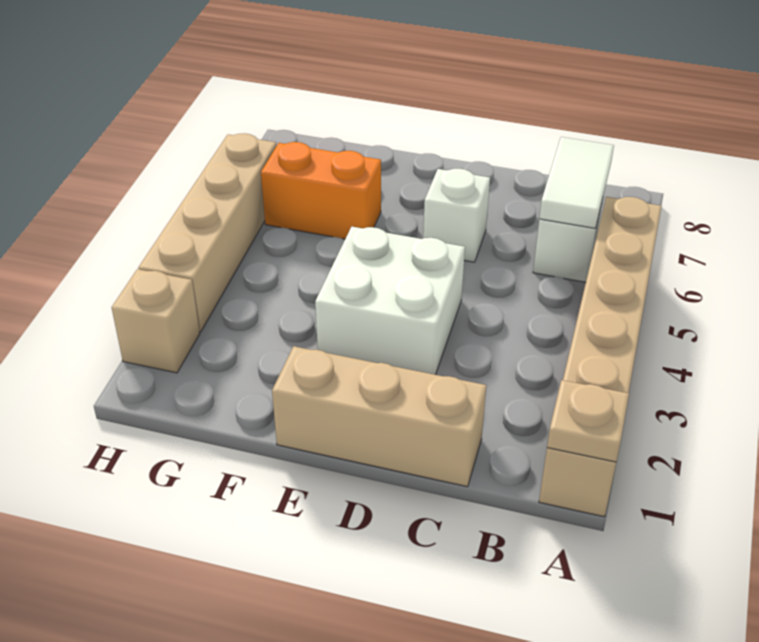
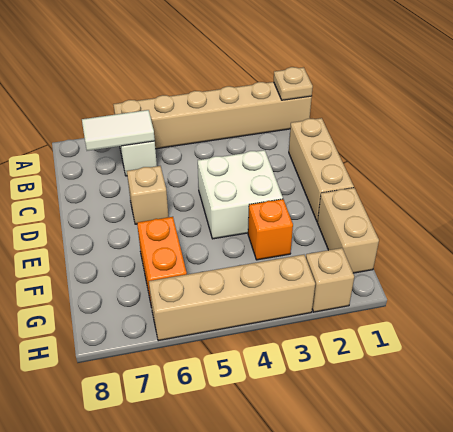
white brick D6 level 1 -> tan brick D6 level 1
none -> tan brick F1:G1 level 1
none -> orange brick F3 level 1

